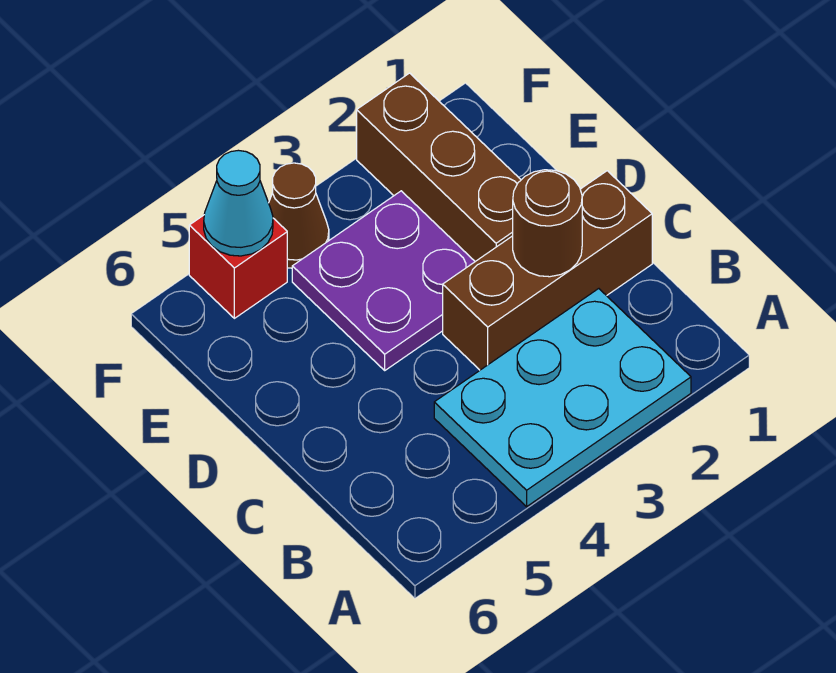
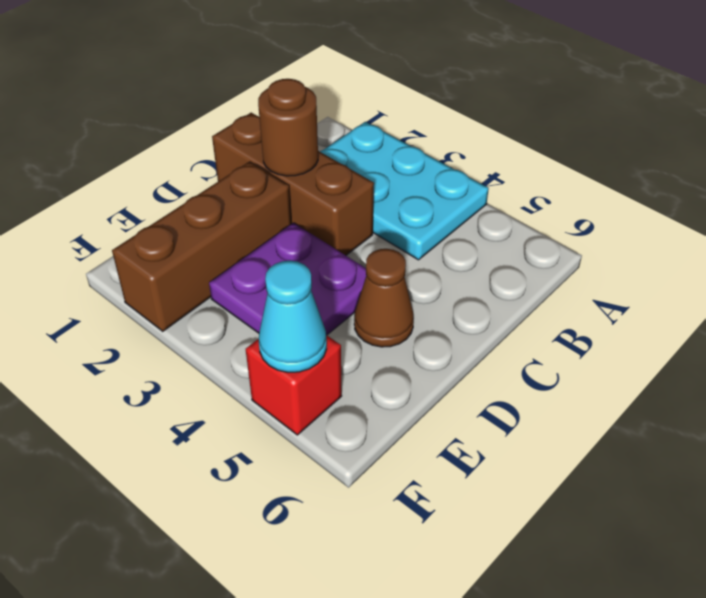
brown cone F4 level 1 -> brown cone D5 level 1

